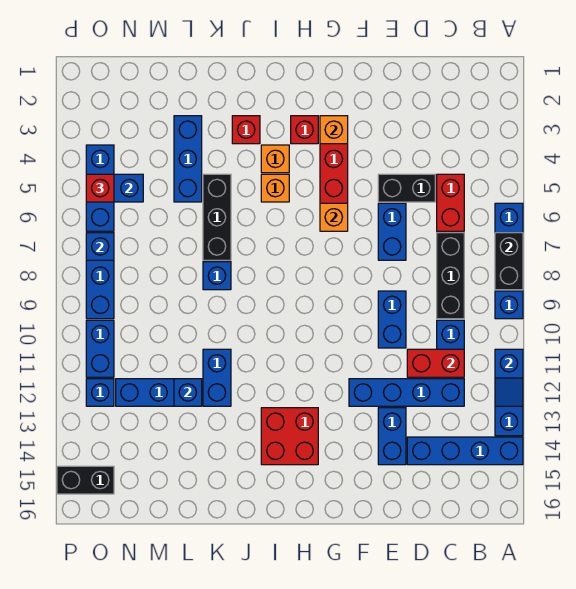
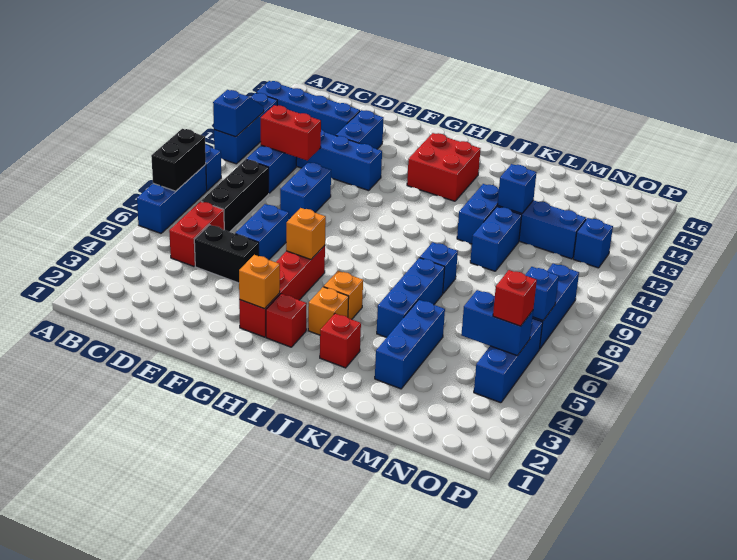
black brick K5:K7 level 1 -> blue brick K5:K7 level 1
blue brick O10:O11 level 1 -> blue brick L10:L11 level 1
black brick O15:P15 level 1 -> none

